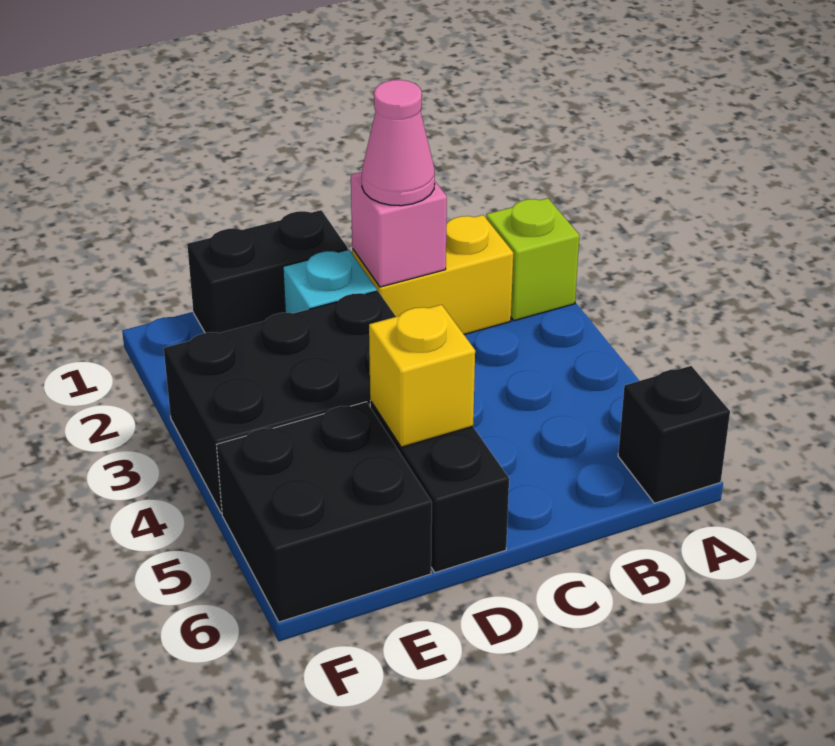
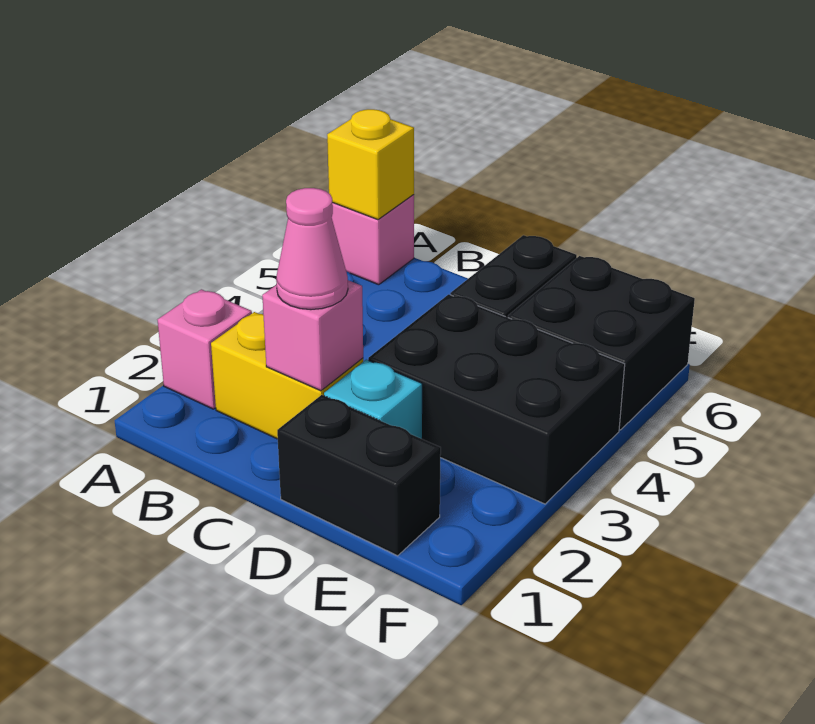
lime brick A2 level 1 -> pink brick A2 level 1
black brick A6 level 1 -> pink brick A6 level 1
yellow brick D5 level 2 -> yellow brick A6 level 2

